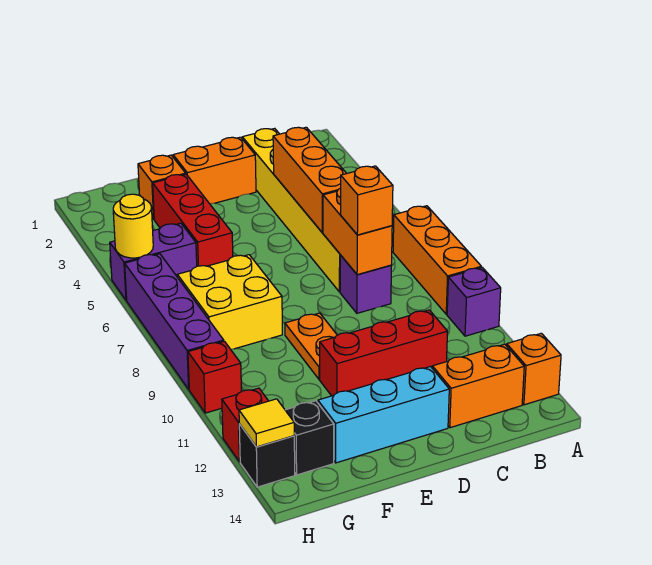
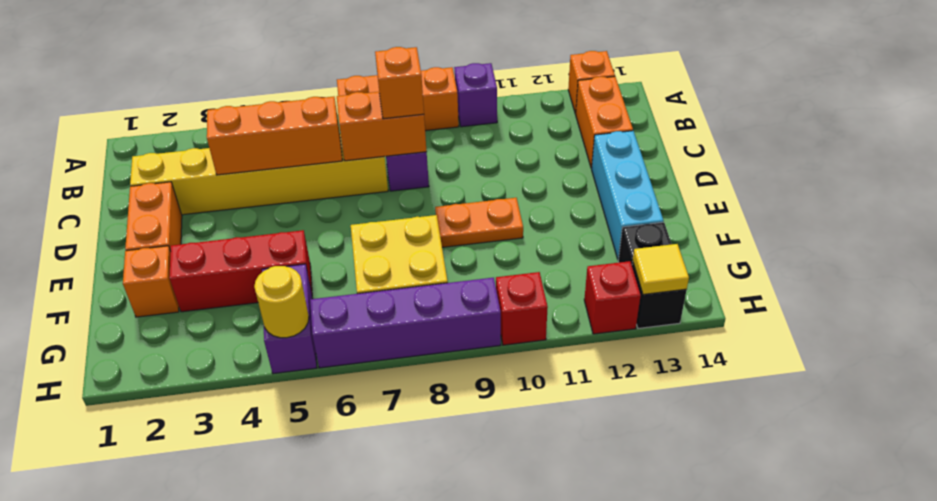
red brick C11:E11 level 1 -> none

